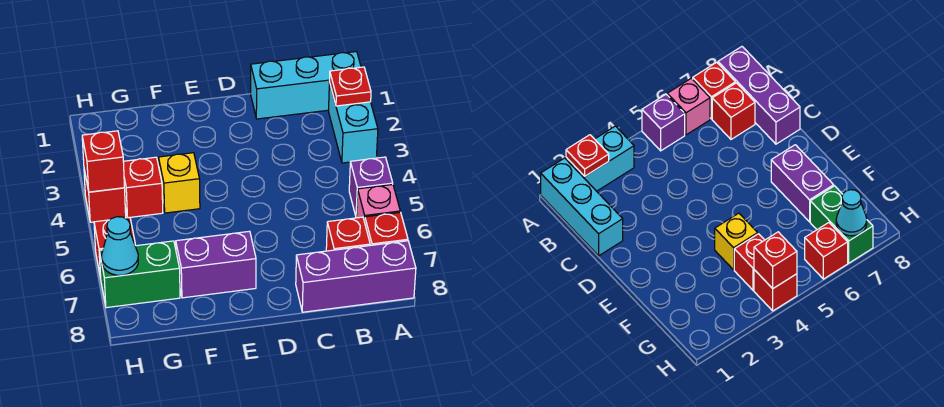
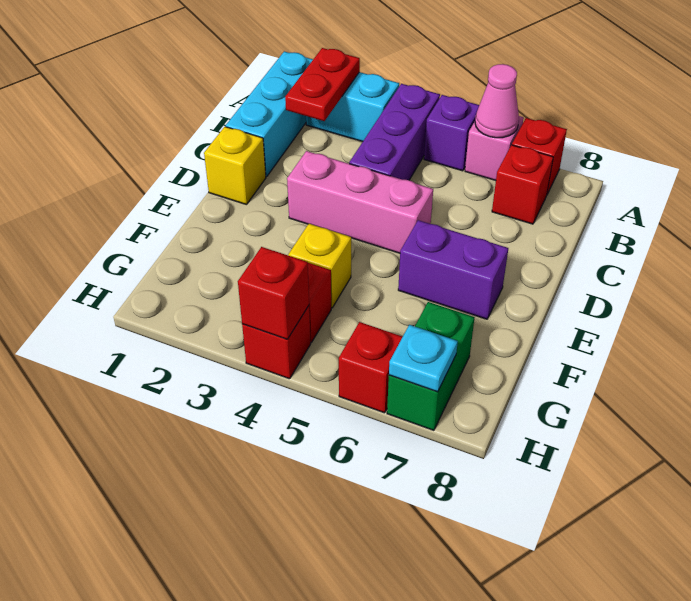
red plate A2 level 2 -> red plate A2:B2 level 2
none -> pink cone A6 level 2
purple brick A8:C8 level 1 -> purple brick A4:C4 level 1
none -> yellow brick D1 level 1
none -> pink brick D3:D5 level 1
purple brick E7:F7 level 1 -> purple brick E6:E7 level 1
cyan cone H7 level 2 -> cyan plate H7 level 2

